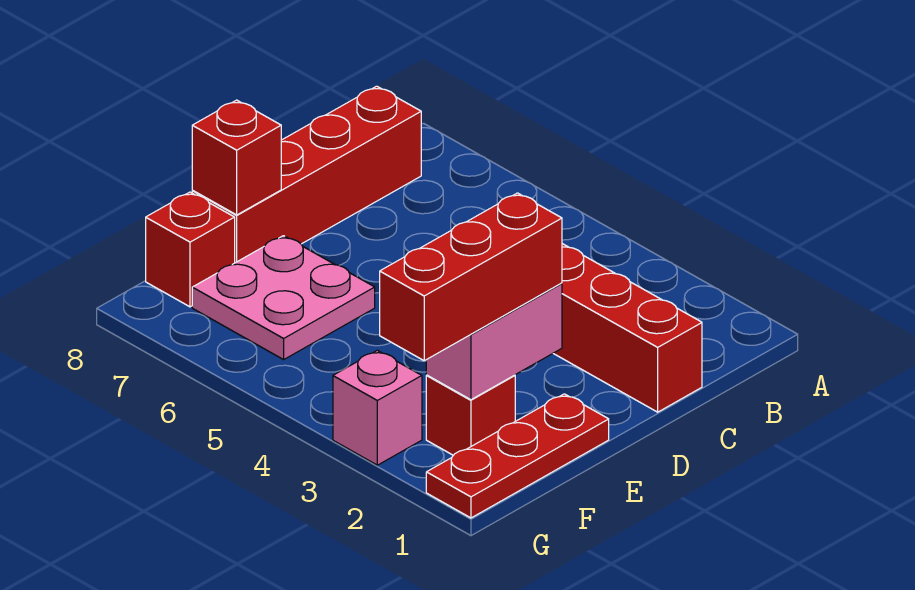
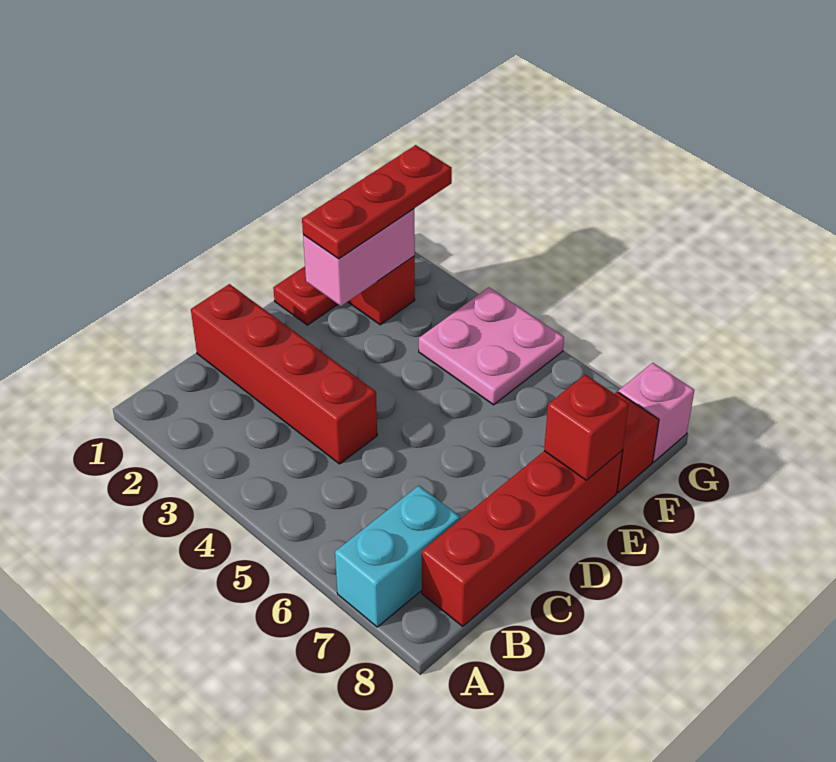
none -> cyan brick A7:B7 level 1
red brick E2:G2 level 3 -> red plate E2:G2 level 3
pink plate E6:F7 level 1 -> pink plate F4:G5 level 1
pink brick G3 level 1 -> pink brick G8 level 1

